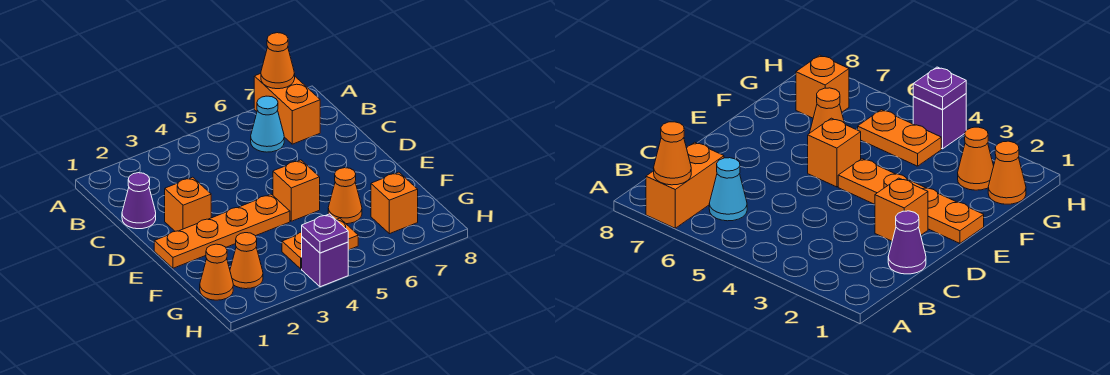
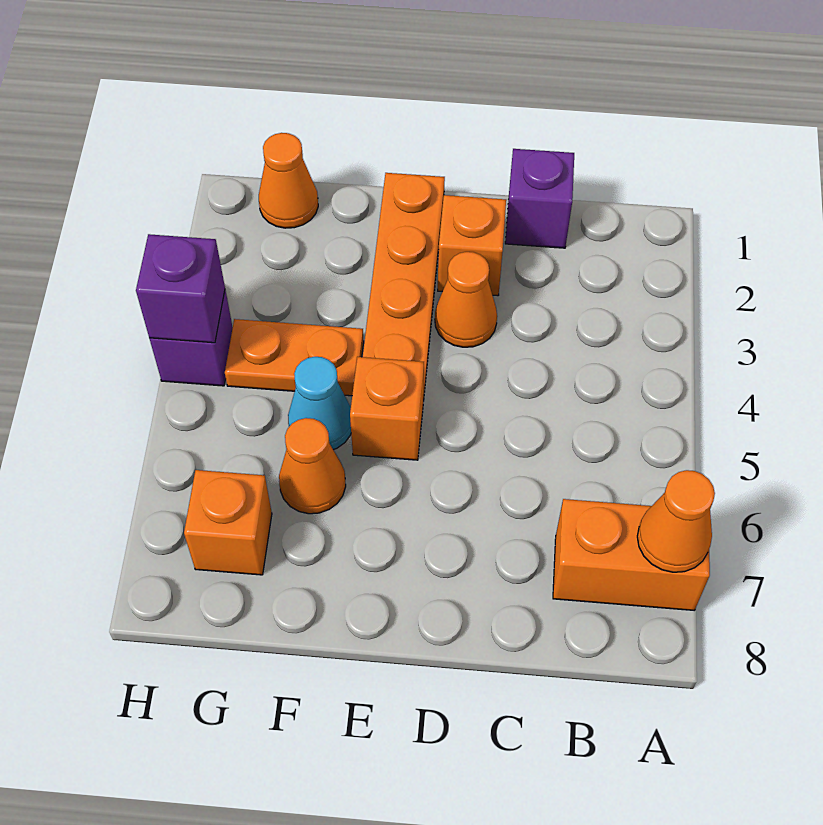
cyan cone B6 level 1 -> cyan cone F5 level 1
purple cone C1 level 1 -> purple brick C1 level 1
orange cone G2 level 1 -> orange cone D3 level 1
orange plate G4:G5 level 1 -> orange plate F4:G4 level 1
purple plate H4 level 2 -> purple brick H4 level 2

